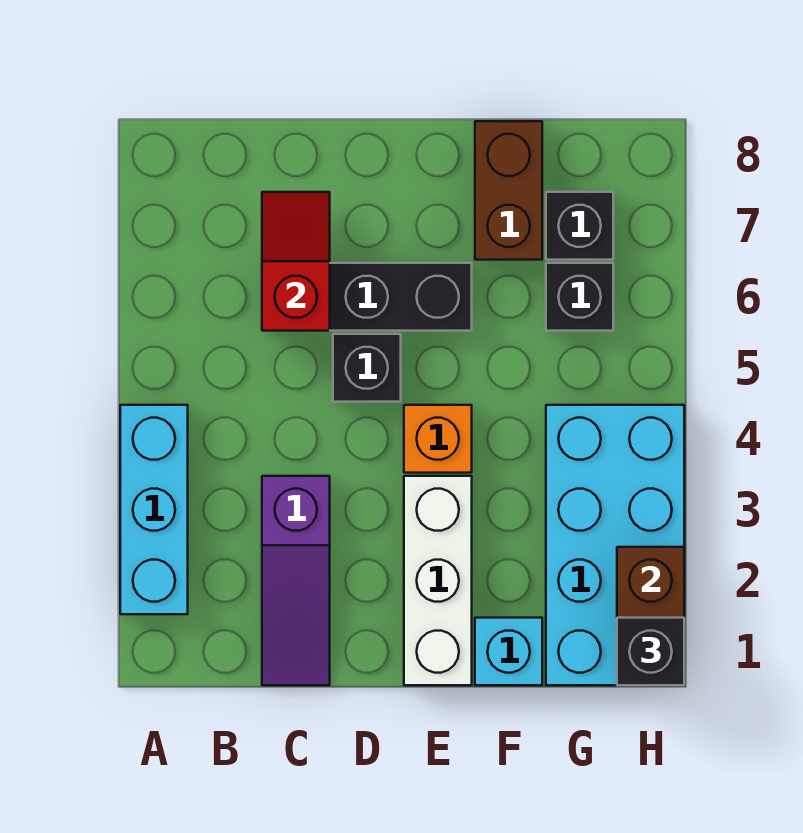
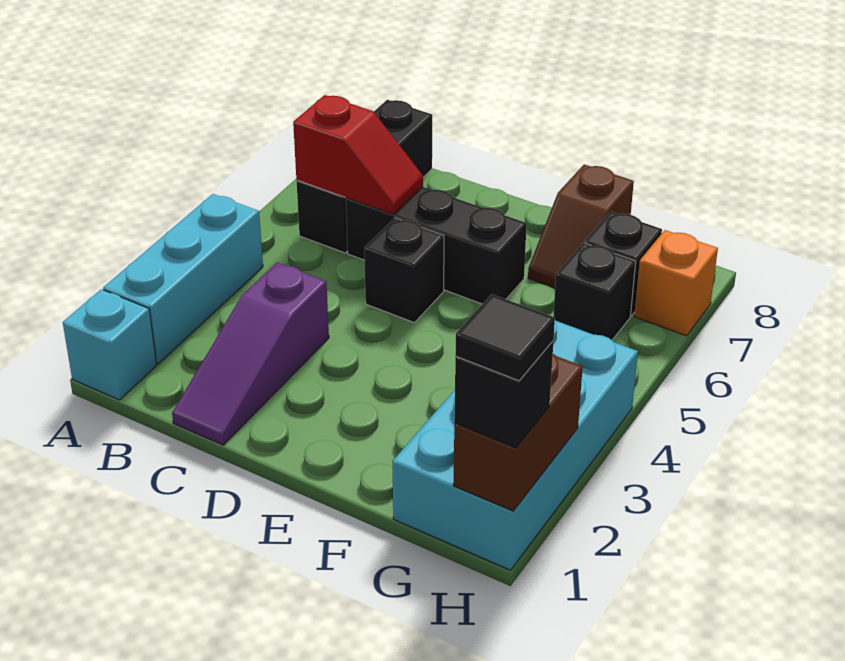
none -> black brick B6:B8 level 1
red slope C6:C7 level 2 top 6 -> red slope B6:C6 level 2 top B
white brick E1:E3 level 1 -> none
orange brick E4 level 1 -> orange brick H7 level 1
cyan brick F1 level 1 -> cyan brick A1 level 1
brown brick F7:F8 level 1 -> brown slope F7:F8 level 1 top 8
none -> black tile H1 level 4

